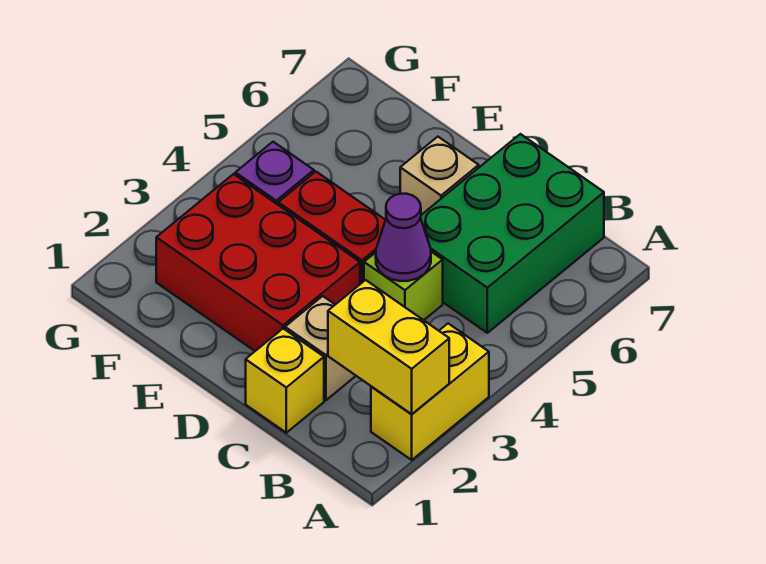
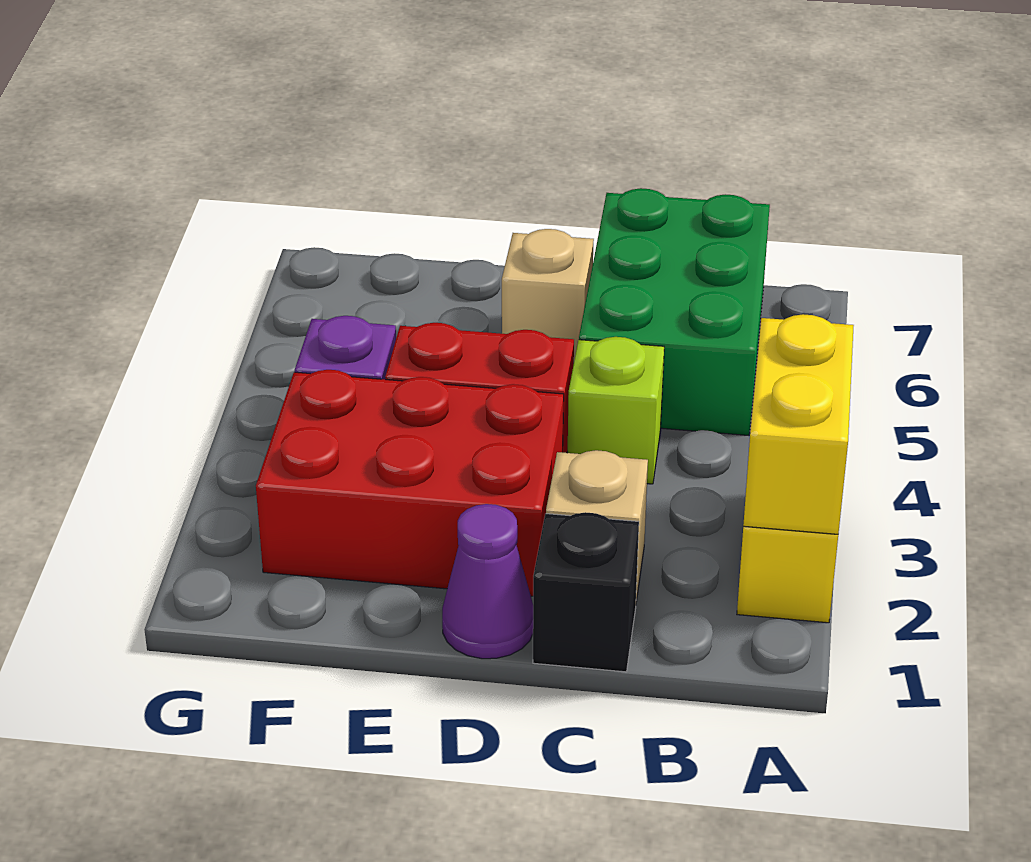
yellow brick A2:B2 level 2 -> yellow brick A2:A3 level 2
yellow brick C1 level 1 -> black brick C1 level 1
purple cone C4 level 2 -> purple cone D1 level 1

